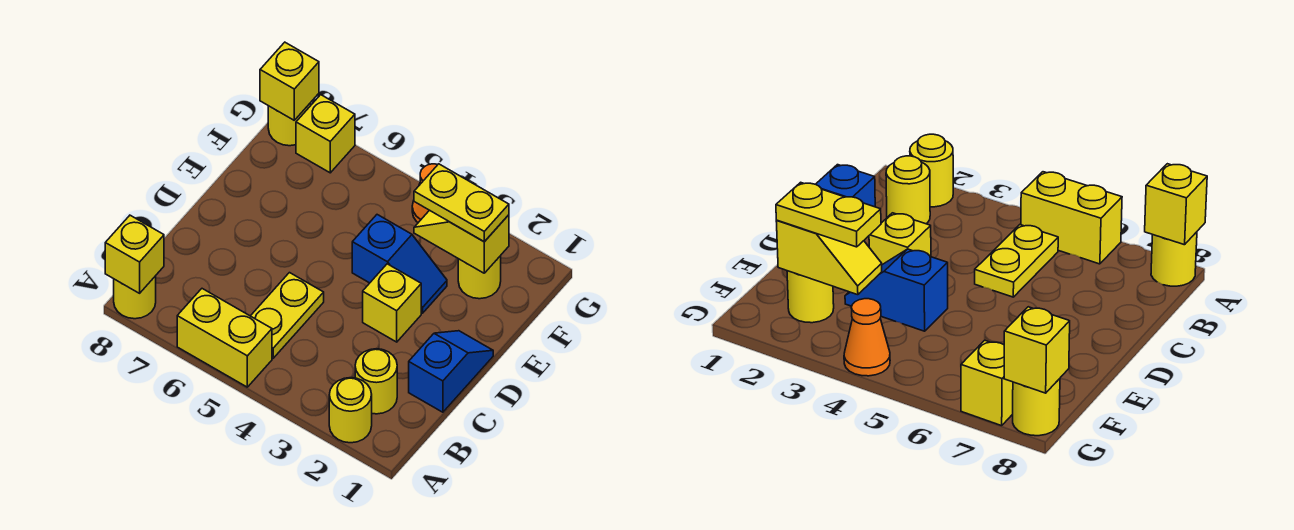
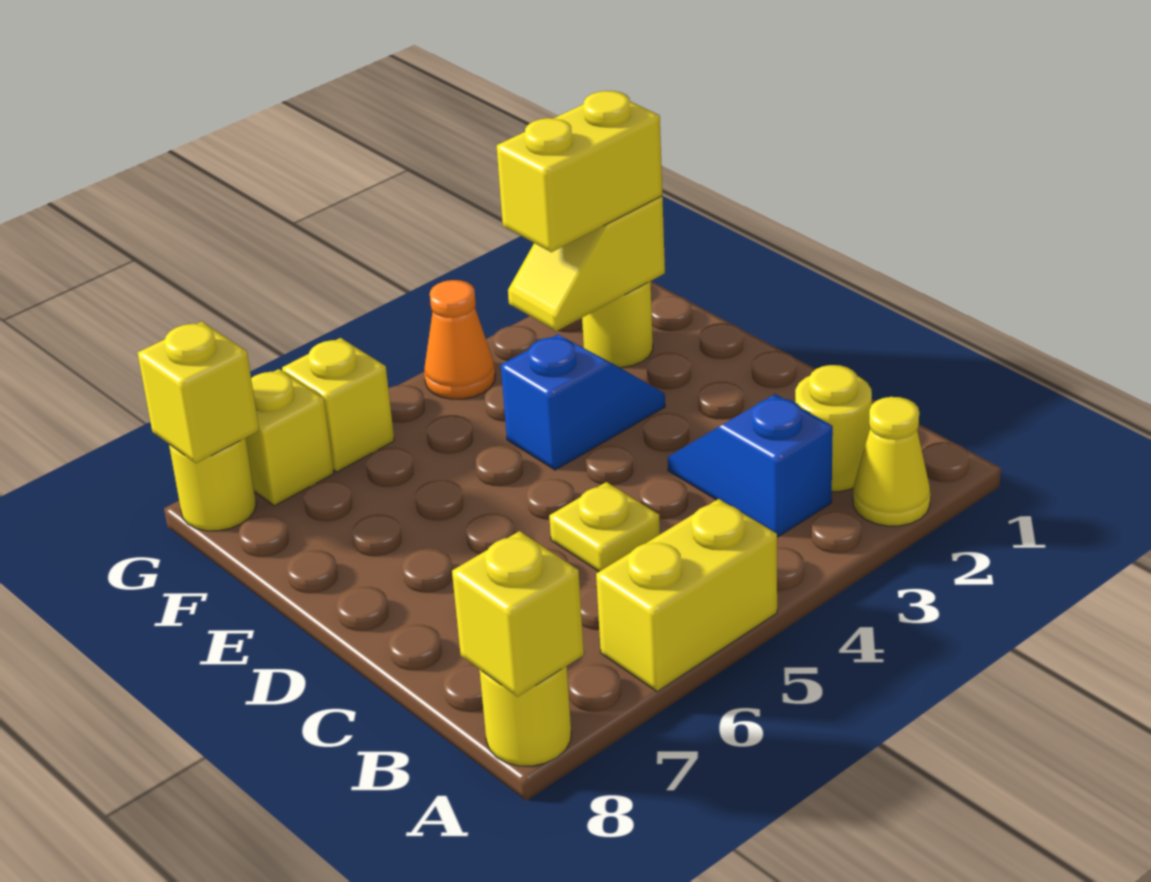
yellow round brick A2 level 1 -> yellow cone A2 level 1
yellow plate B5:C5 level 1 -> yellow plate C5 level 1
blue slope C1:D1 level 1 top C -> blue slope B3:C3 level 1 top B
yellow brick D3 level 1 -> yellow brick G6 level 1
yellow plate F2:F3 level 3 -> yellow brick F2:F3 level 3

